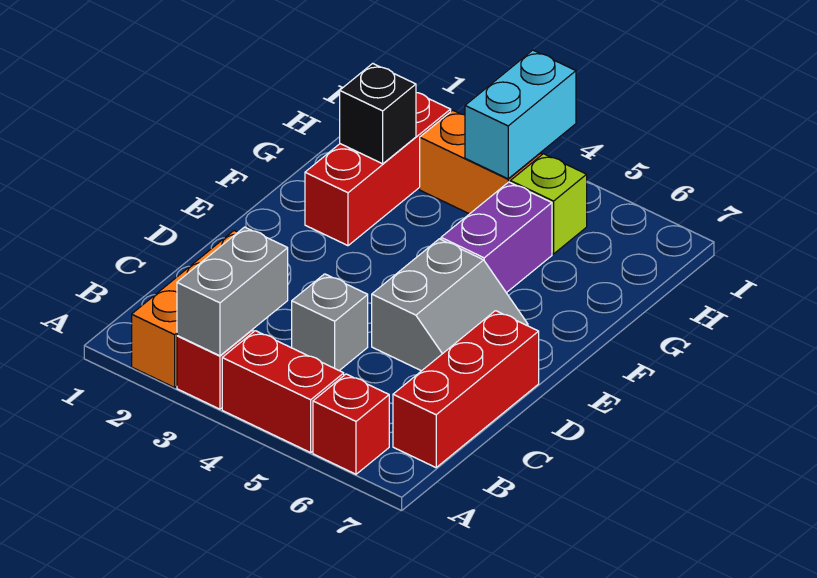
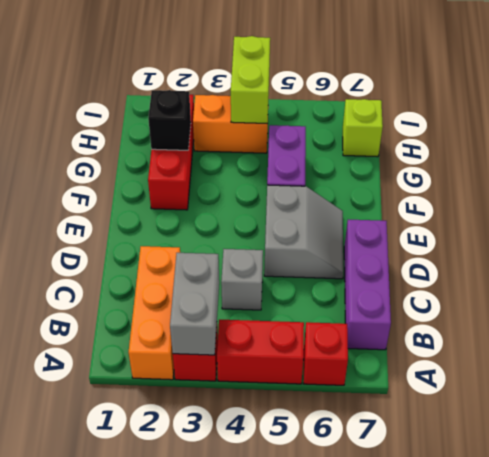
red brick B7:D7 level 1 -> purple brick B7:D7 level 1
cyan brick H4:I4 level 2 -> lime brick H4:I4 level 2
lime brick H5 level 1 -> lime brick H7 level 1

